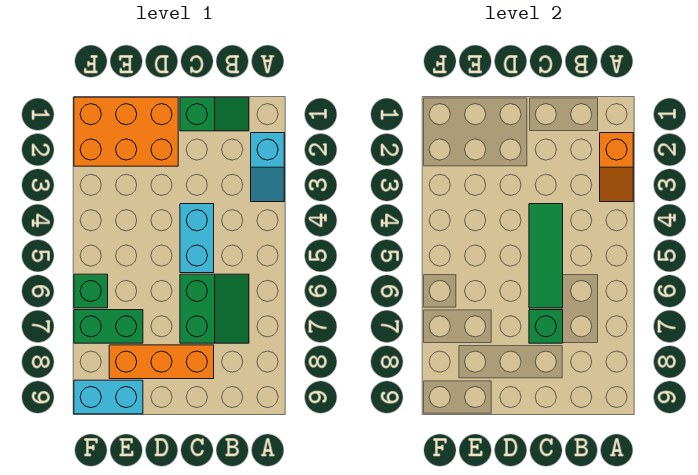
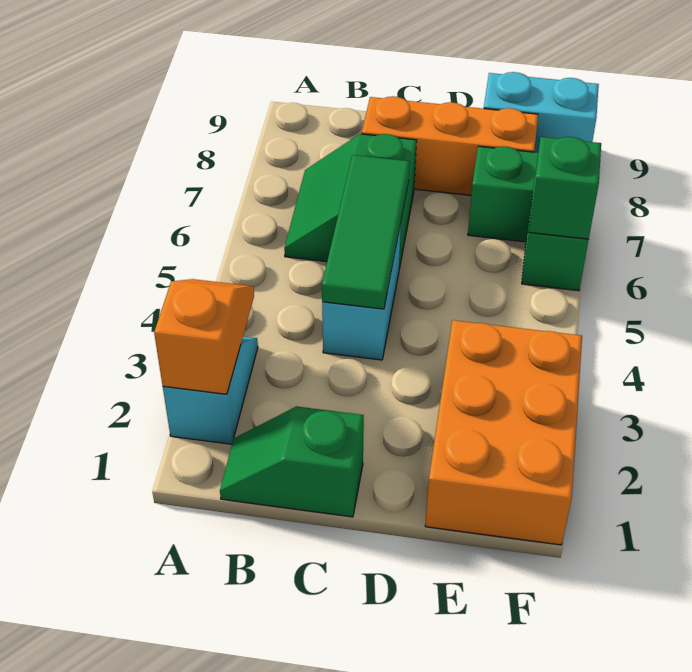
green brick C7 level 2 -> green brick F6 level 2
orange brick D1:F2 level 1 -> orange brick E1:F3 level 1

